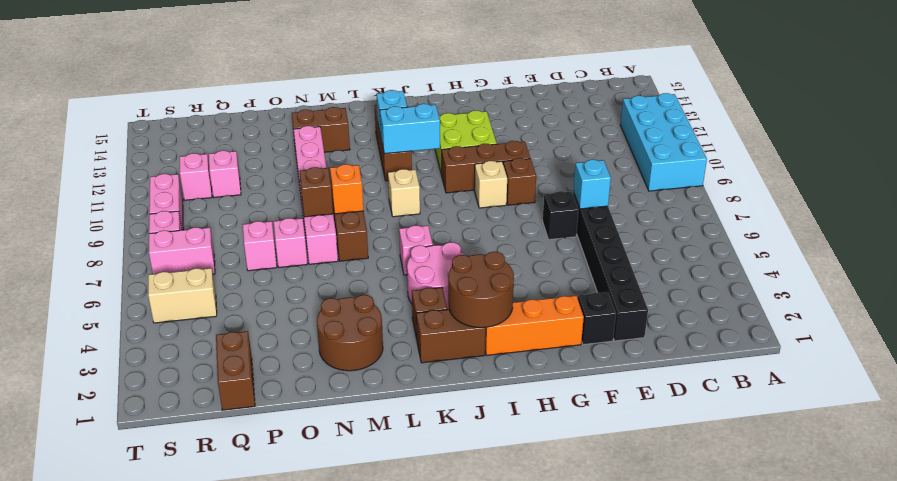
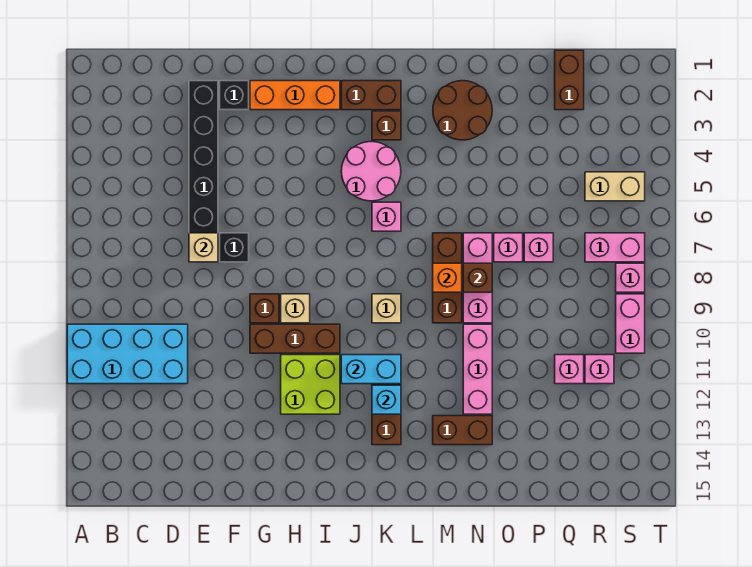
cyan brick A9:B12 level 1 -> cyan brick A10:D11 level 1
cyan brick E7 level 2 -> tan brick E7 level 2
brown round brick I2:J3 level 2 -> none

